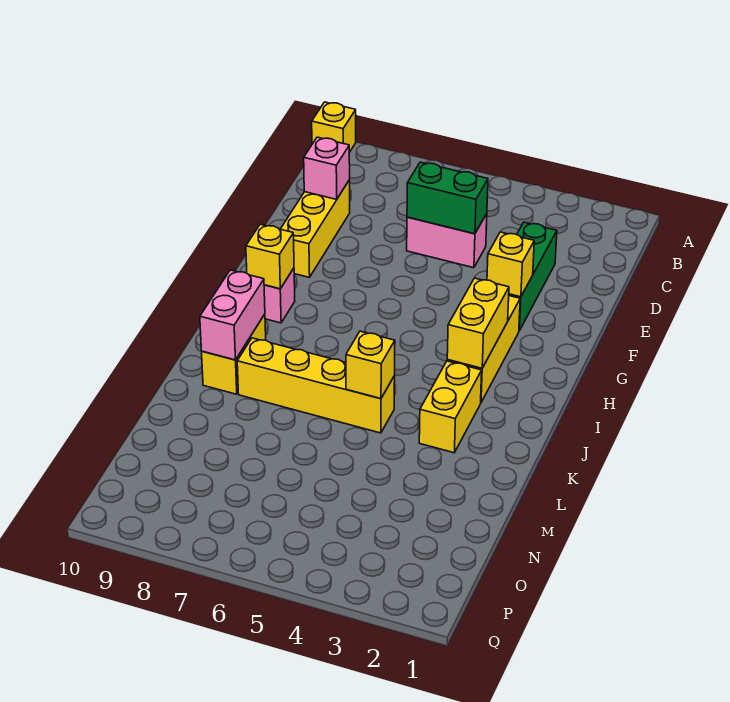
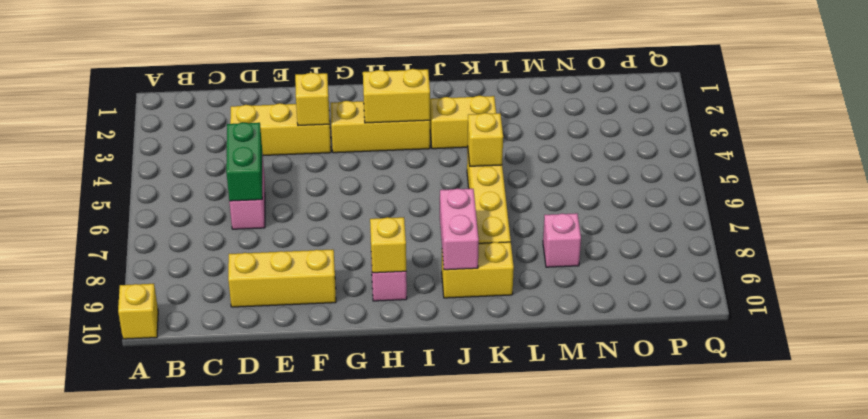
green brick D3:F3 level 1 -> yellow brick D3:F3 level 1
pink brick D9 level 2 -> pink brick M8 level 1
pink brick J9:K9 level 2 -> pink brick J8:J9 level 2

